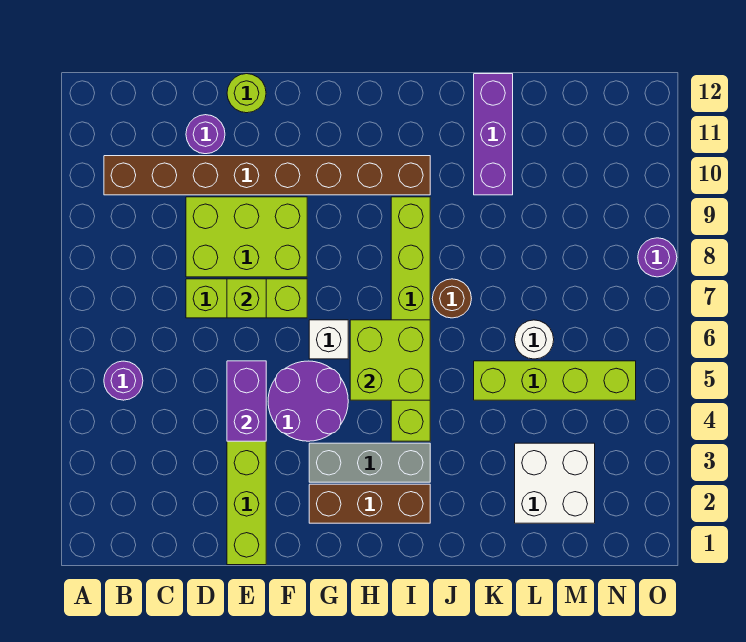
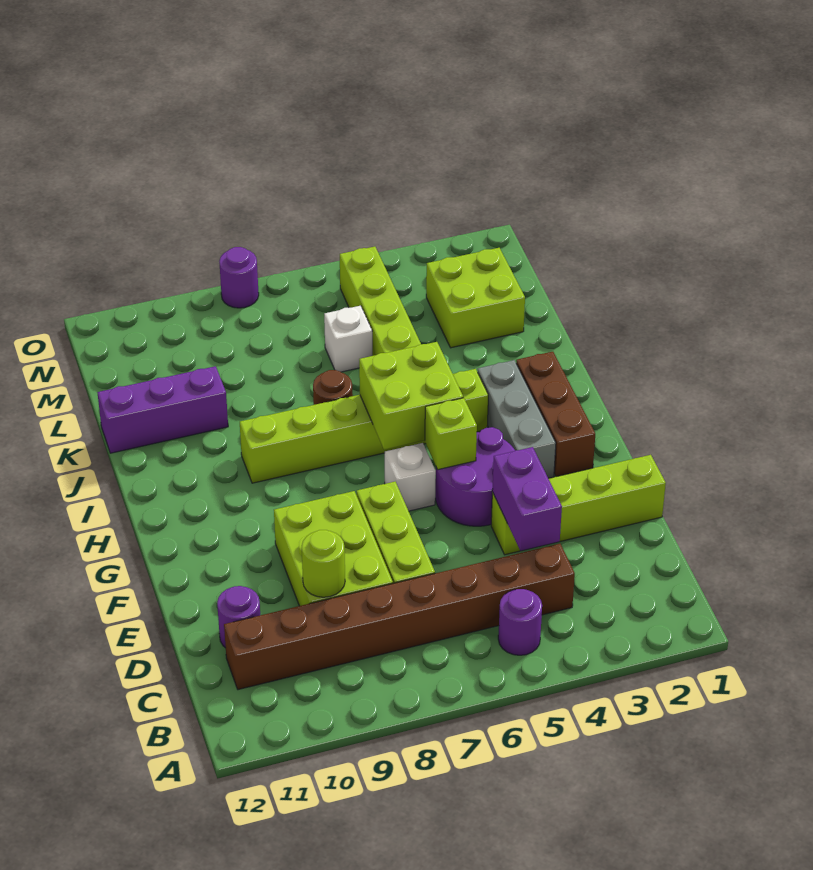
brown brick B10:I10 level 1 -> brown brick C4:C11 level 1
purple brick E4:E5 level 2 -> purple brick D4:E4 level 2
lime brick E7 level 2 -> lime brick G5 level 2
lime round brick E12 level 1 -> lime round brick D9 level 2
white brick L2:M3 level 1 -> lime brick L2:M3 level 1
white round brick L6 level 1 -> white brick L6 level 1

